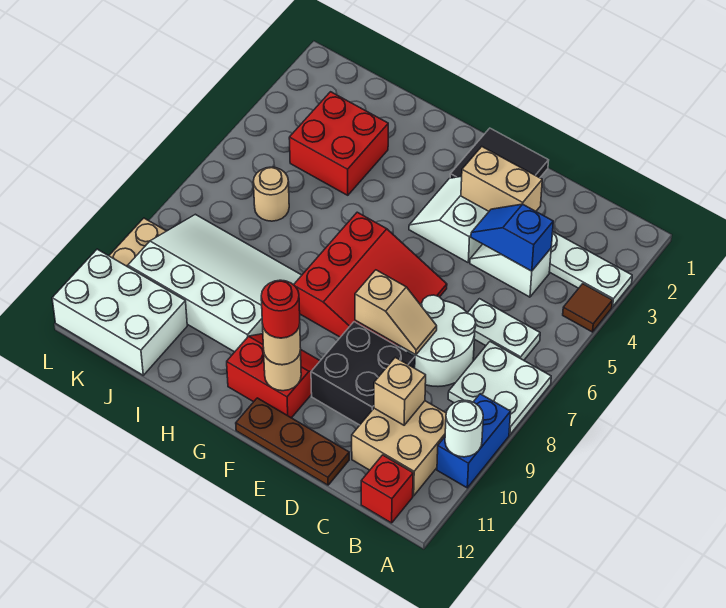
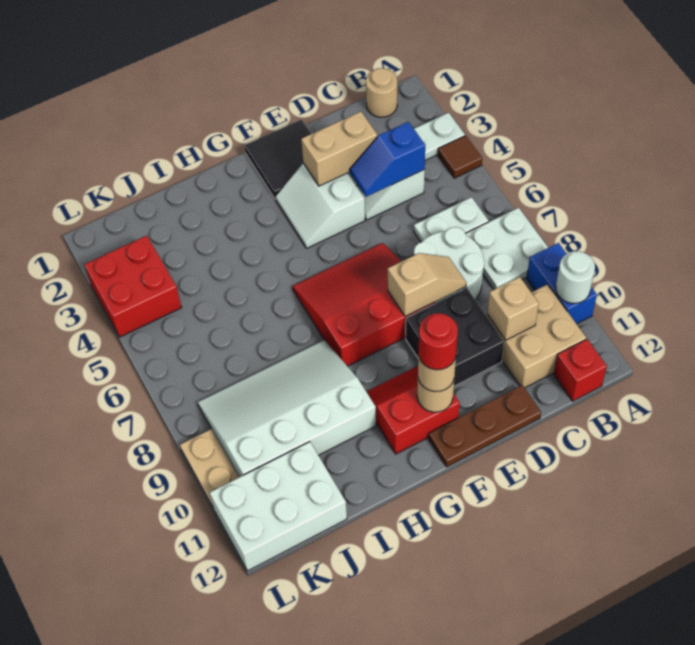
red slope E6:G8 level 1 top G -> red slope E6:G8 level 1 top 8
red brick I3:J4 level 1 -> red brick K3:L4 level 1
tan round brick J6 level 1 -> tan round brick B1 level 1

